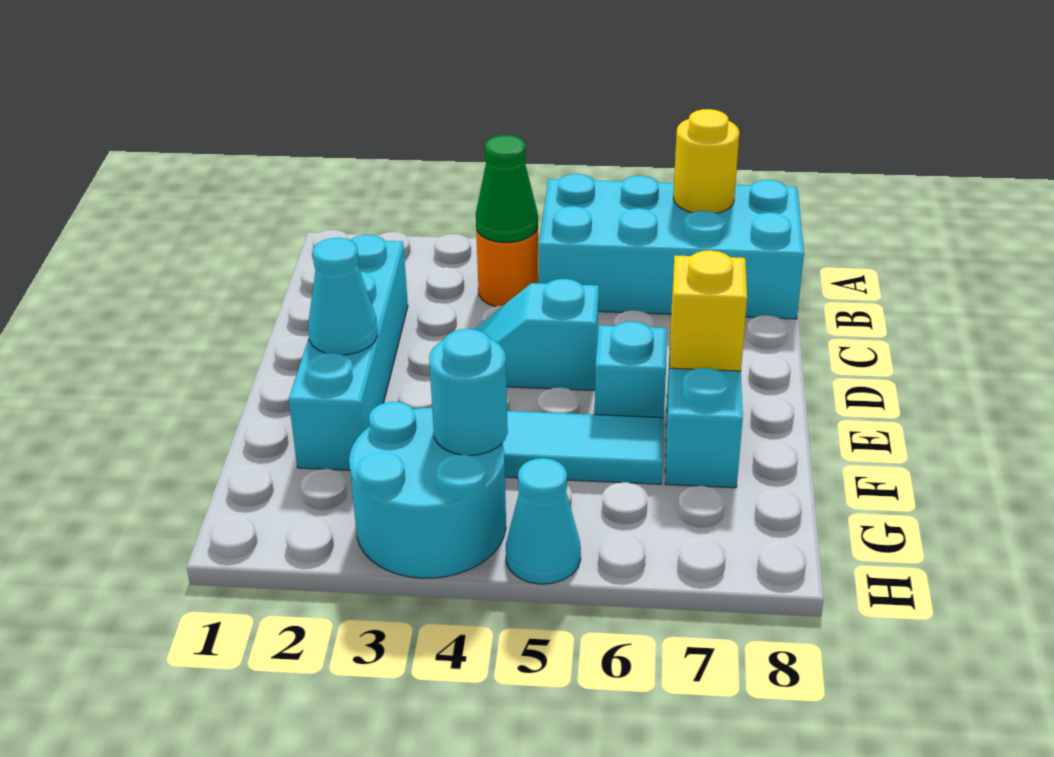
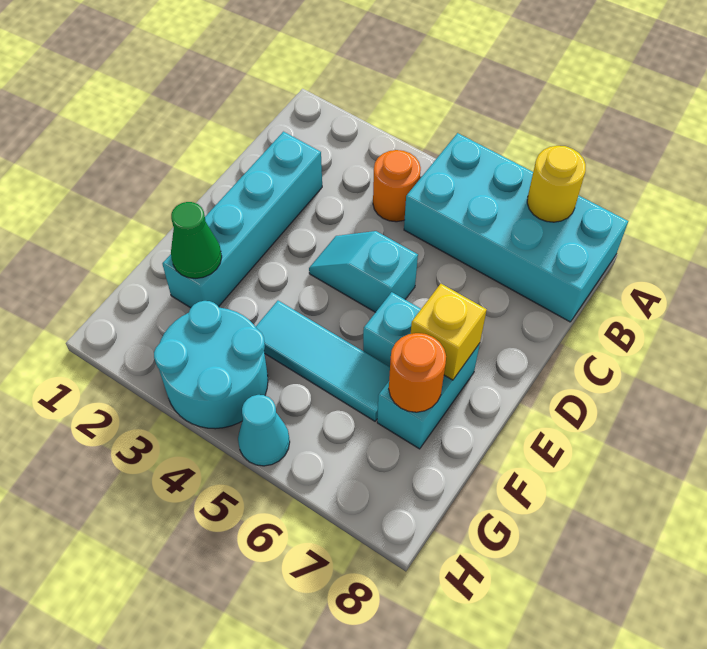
green cone B4 level 2 -> green cone F2 level 2
cyan cone E2 level 2 -> none
none -> orange round brick F7 level 2
cyan round brick G4 level 2 -> none

